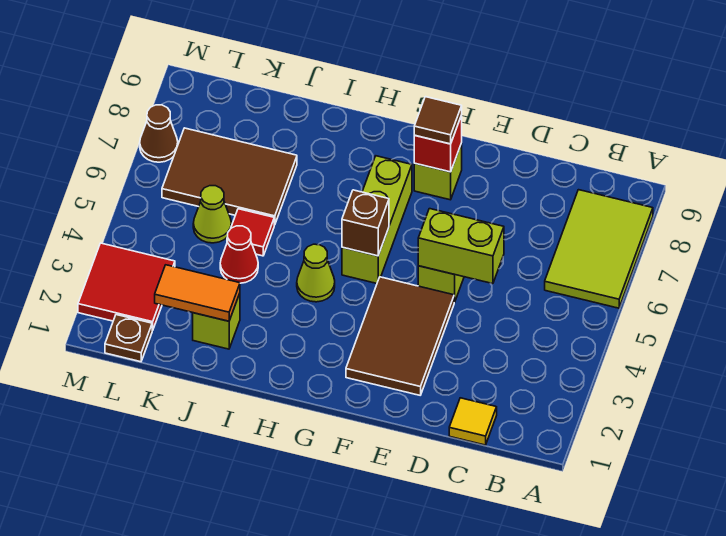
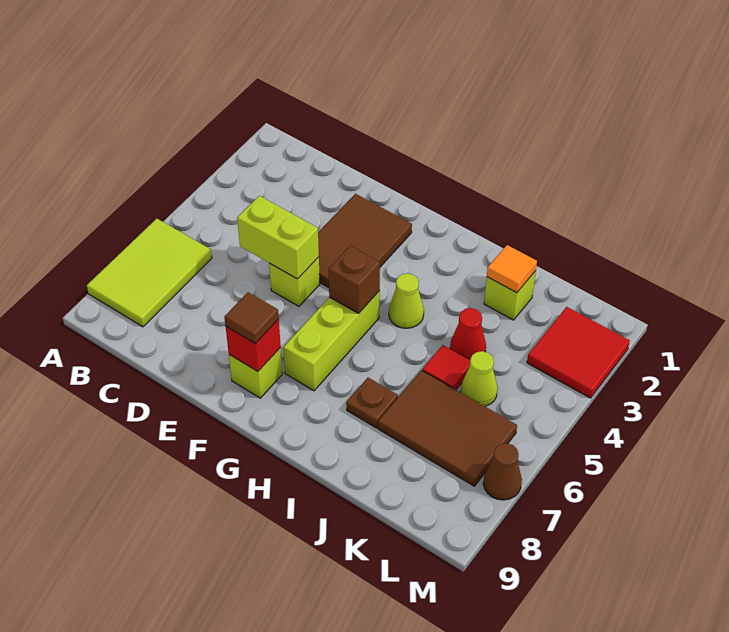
yellow tile C1 level 1 -> none
orange tile J2:K2 level 2 -> orange tile J2 level 2
brown plate L1 level 1 -> brown plate I7 level 1

